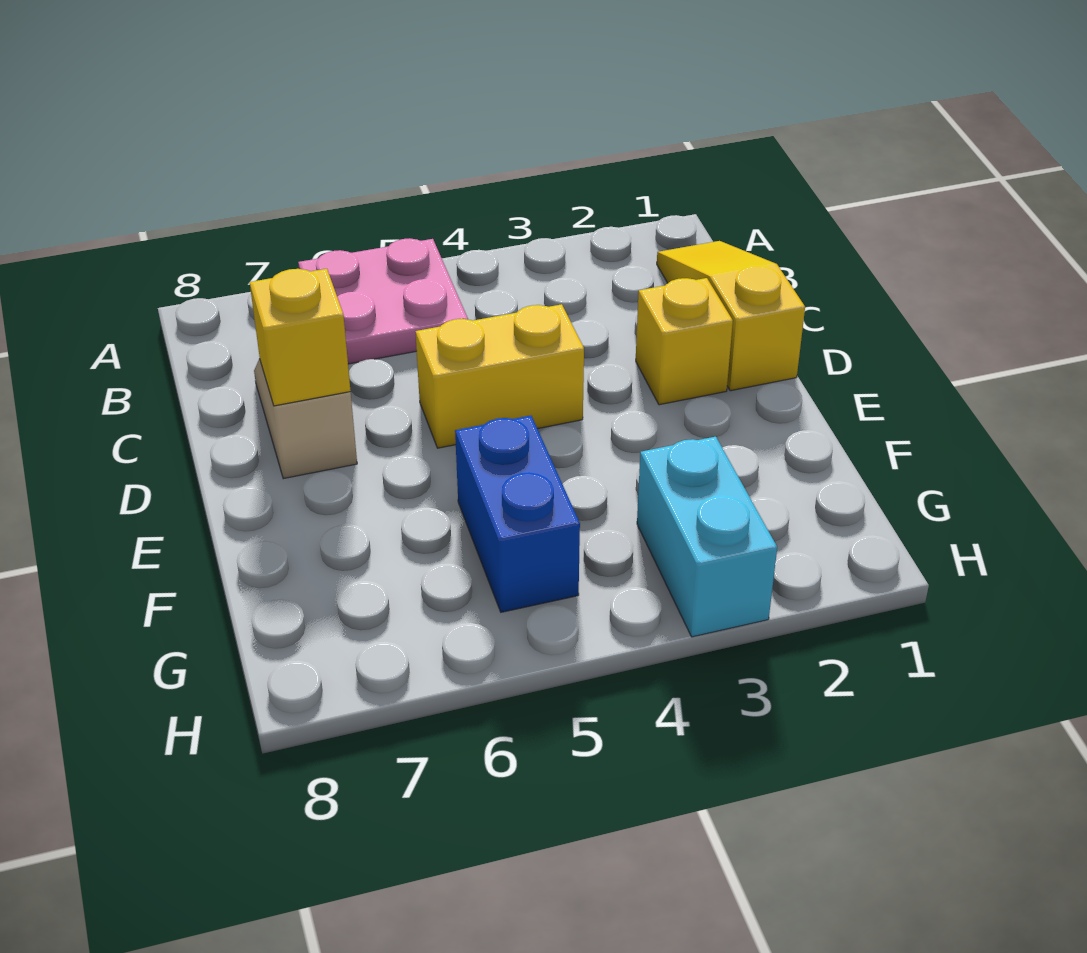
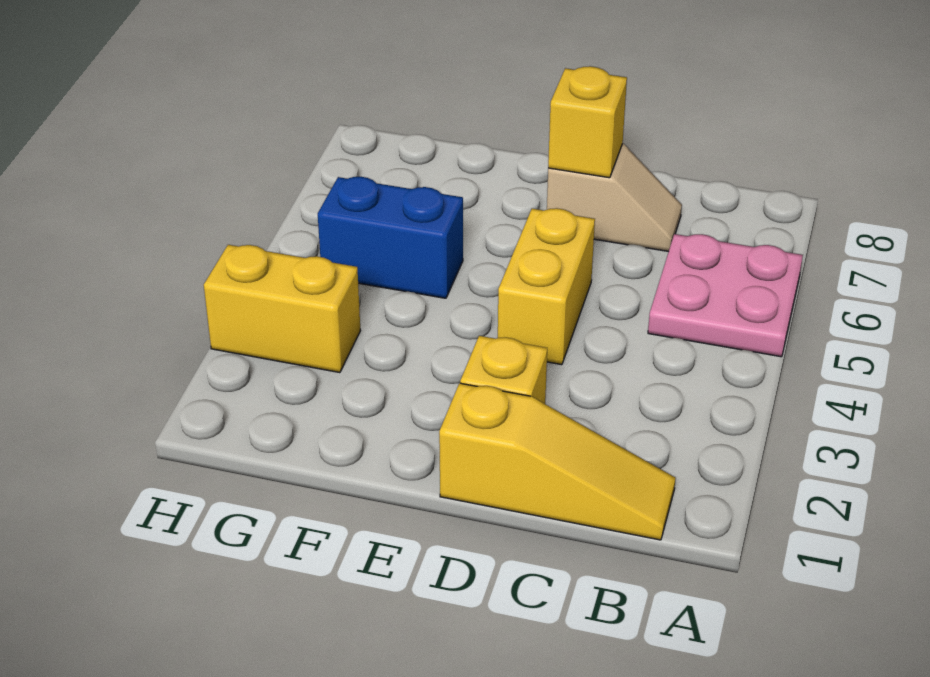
cyan brick G3:H3 level 1 -> yellow brick G3:H3 level 1

